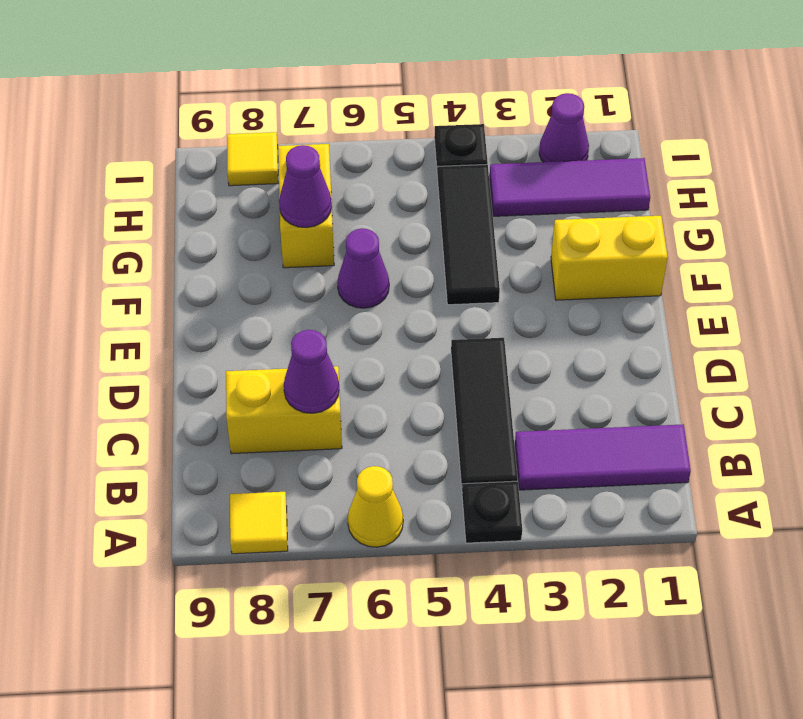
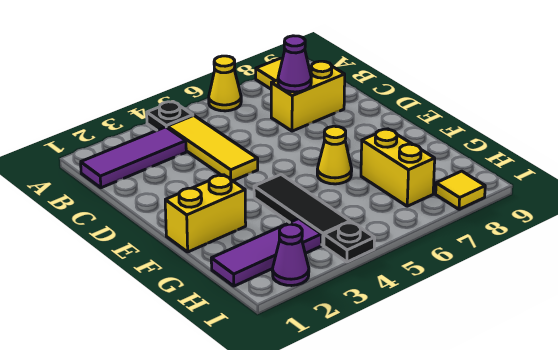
black tile B4:D4 level 1 -> yellow tile B4:D4 level 1
purple cone F6 level 1 -> yellow cone F6 level 1
purple cone G7 level 2 -> none

